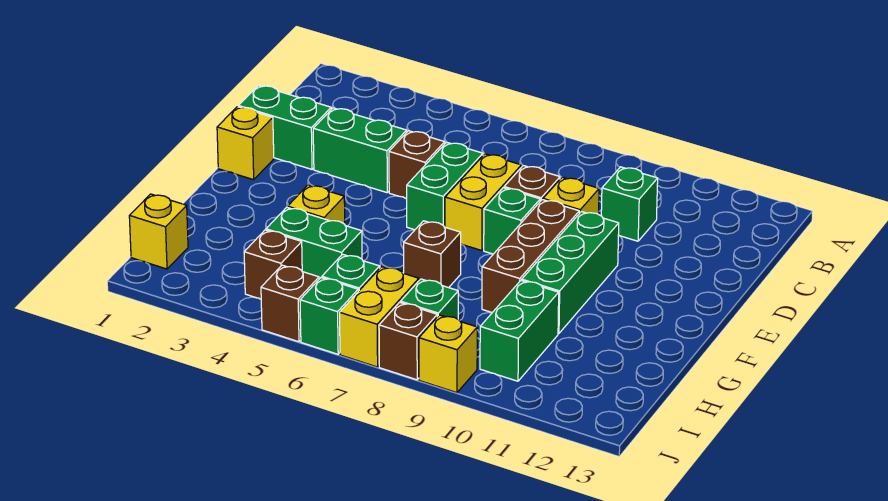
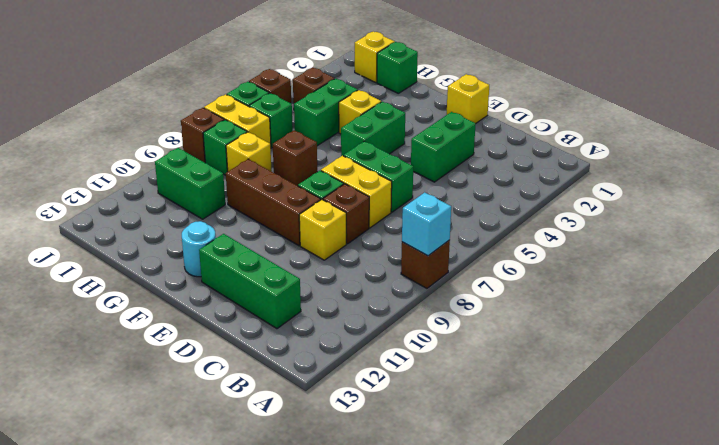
none -> cyan brick A8 level 2
green brick C10 level 1 -> green brick H1 level 1
green brick D1:D2 level 1 -> green brick F4:F5 level 1
brown brick D5 level 1 -> brown brick A8 level 1
green brick E10:G10 level 1 -> green brick C12:E12 level 1
none -> cyan round brick F12 level 1
yellow brick J9 level 1 -> yellow brick H8 level 1

